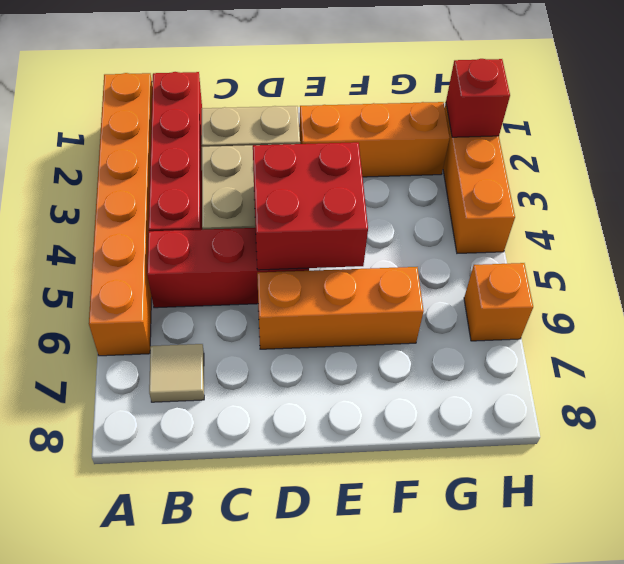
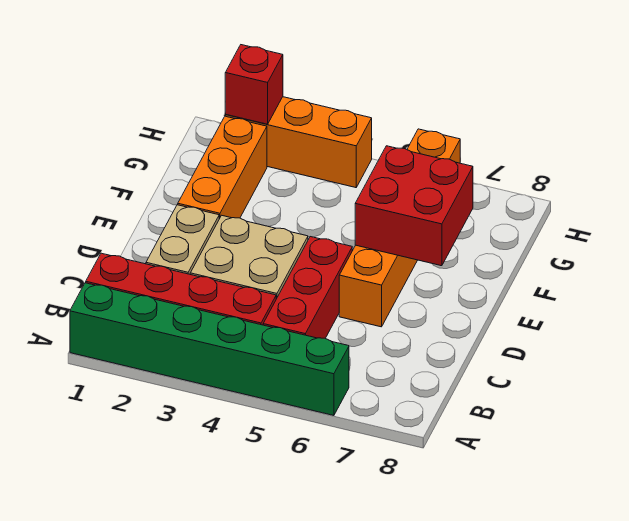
orange brick A1:A6 level 1 -> green brick A1:A6 level 1
tan tile B7 level 1 -> none
red brick D4:E5 level 2 -> red brick E6:F7 level 2

